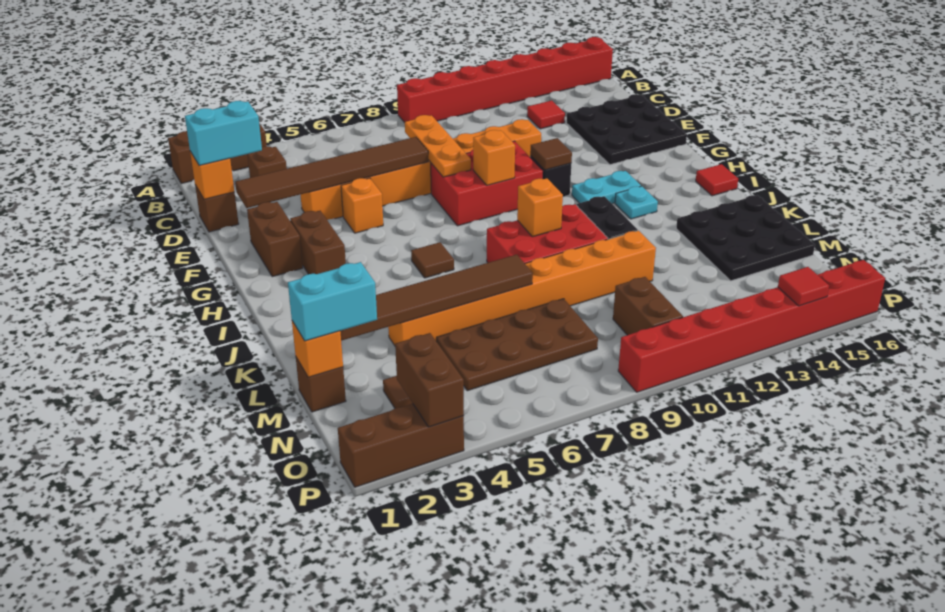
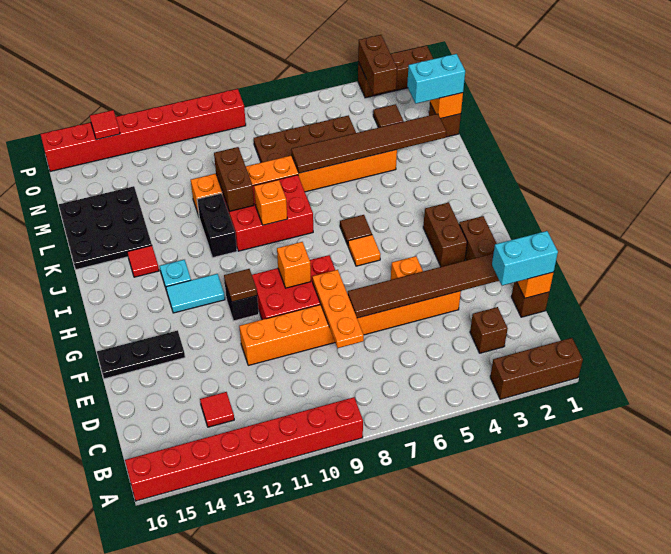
black plate D14:F16 level 1 -> black plate F14:F16 level 1
none -> orange tile H6 level 1
cyan plate H12:H13 level 1 -> cyan tile H12:H13 level 1
red tile I16 level 1 -> red tile J14 level 1
brown brick N10:O10 level 1 -> brown brick K10:L10 level 2

